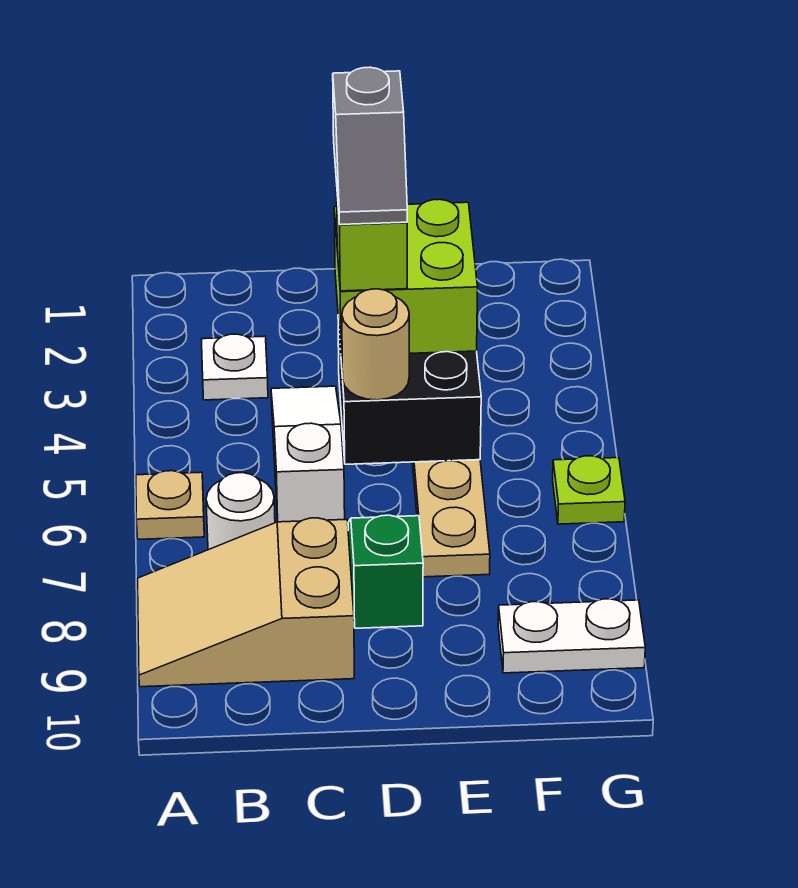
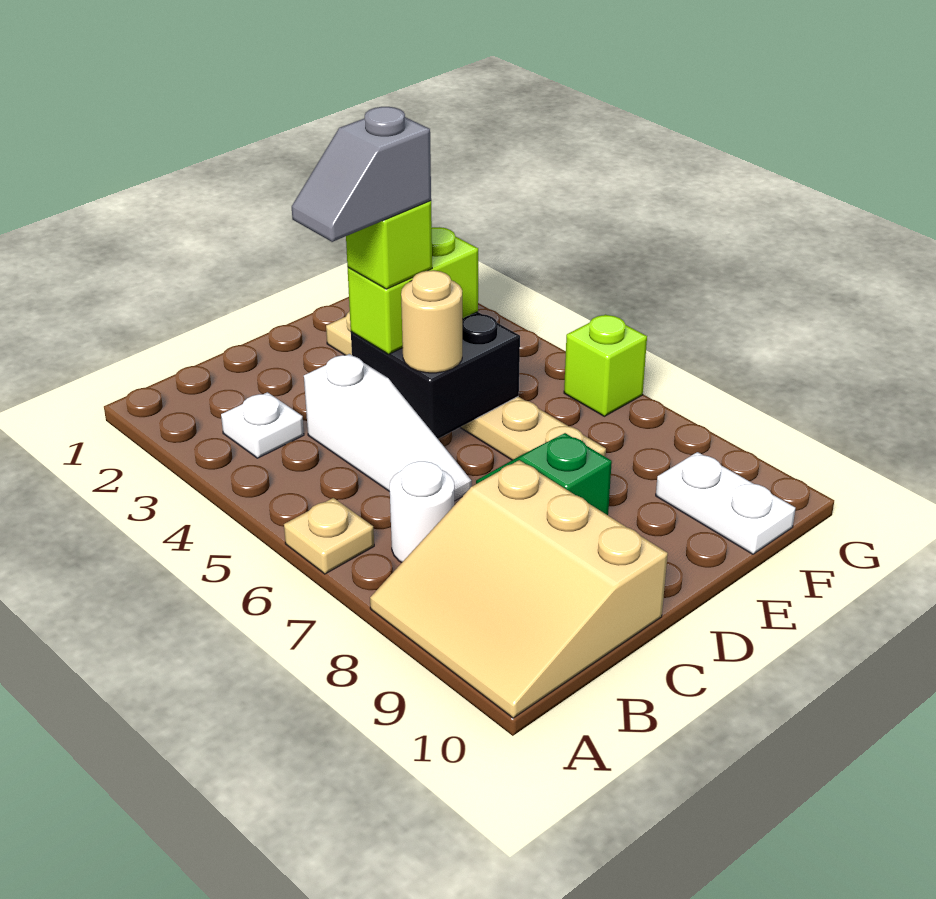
tan slope A8:C9 level 1 top C -> tan slope A8:C10 level 1 top C
white slope C4:C6 level 1 top 6 -> white slope C4:C6 level 1 top 4
lime brick D3:E4 level 3 -> lime brick D4:E4 level 3
grey slope D3:D4 level 5 top 3 -> grey slope C4:D4 level 5 top D
white plate F9:G9 level 1 -> white plate F9:F10 level 1
lime plate G6 level 1 -> lime brick G6 level 1

